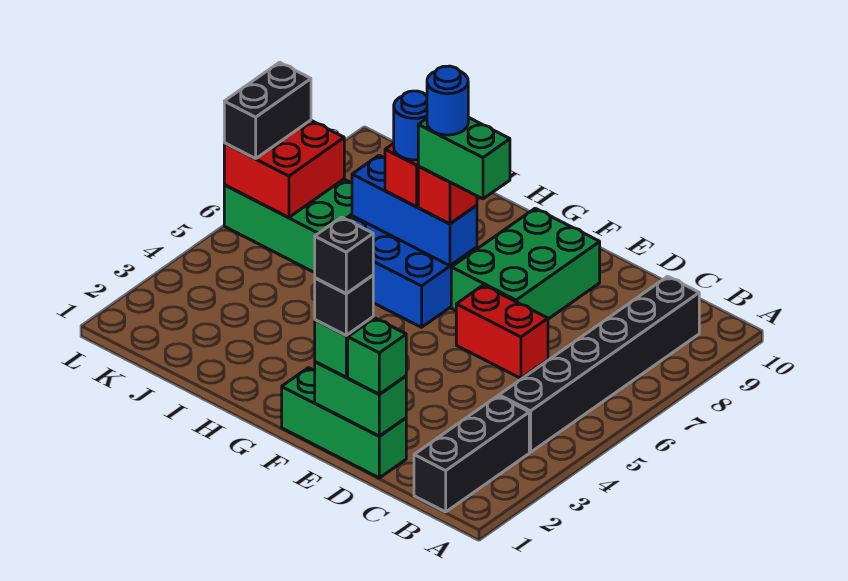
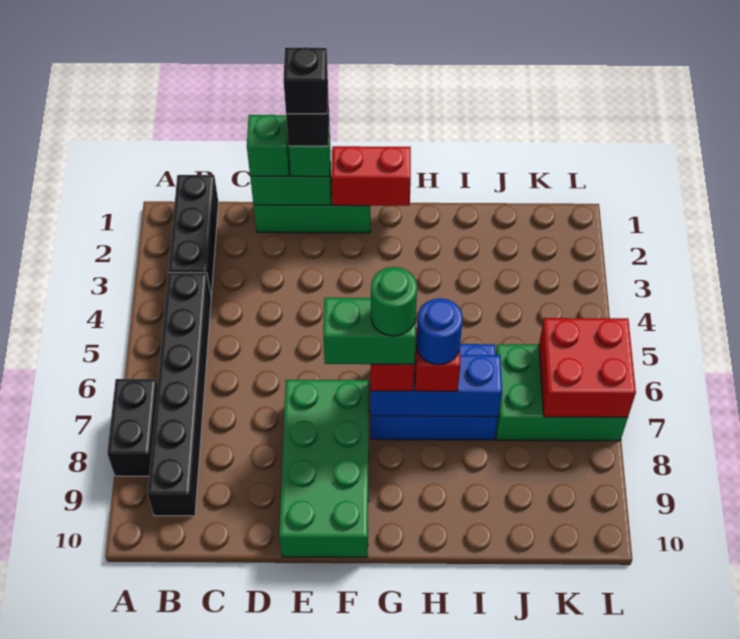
red brick D6:E6 level 1 -> red brick F1:G1 level 2
green brick E7:F9 level 1 -> green brick E7:F10 level 1
blue round brick G7 level 5 -> green round brick G7 level 5
black brick L6:L7 level 3 -> black brick A7:A8 level 1

